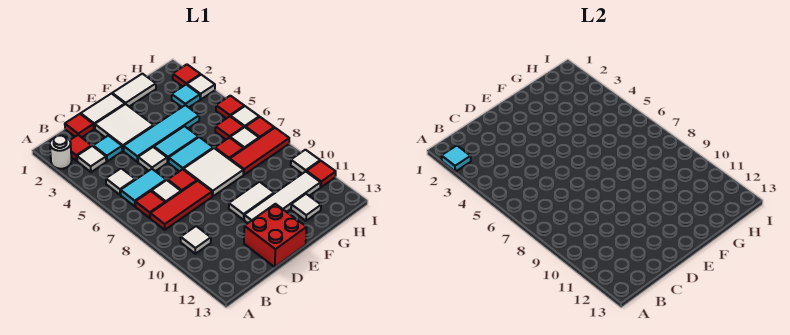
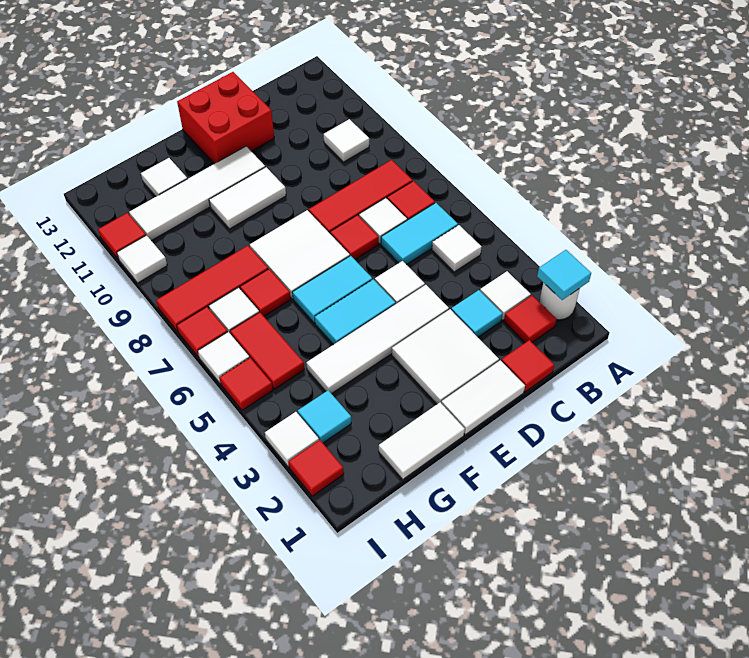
cyan tile D4:G4 level 1 -> white tile D4:G4 level 1
red tile H6 level 1 -> red tile H5:H6 level 1

